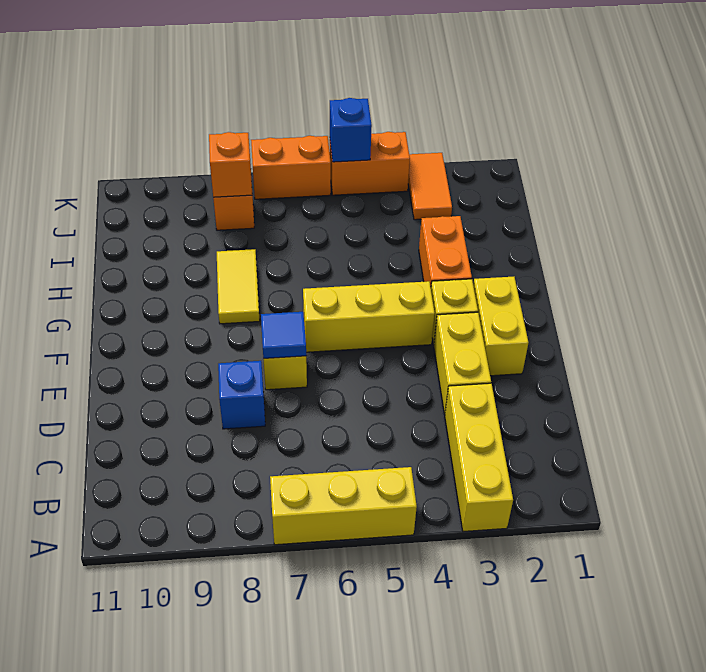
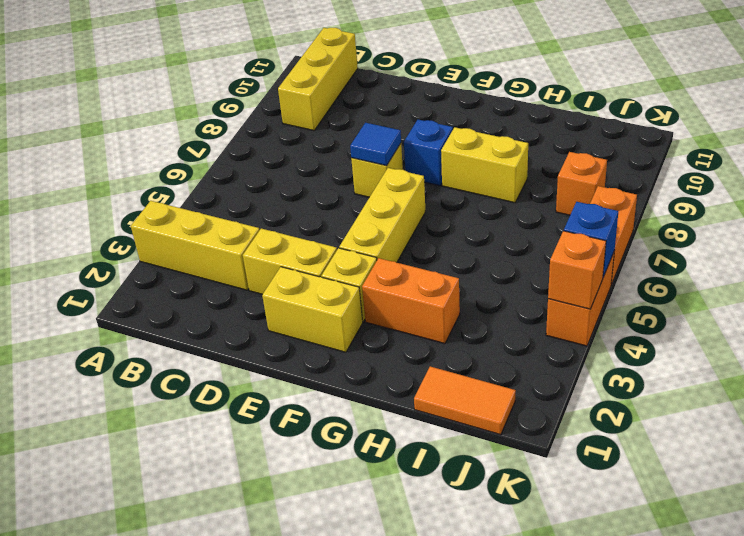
yellow brick A5:A7 level 1 -> yellow brick B9:B11 level 1
blue brick D8 level 1 -> blue brick F8 level 1
yellow tile G8:H8 level 1 -> yellow brick G8:H8 level 1
orange tile J3:K3 level 1 -> orange tile I1:J1 level 1
orange brick J8 level 2 -> orange brick K4 level 2

